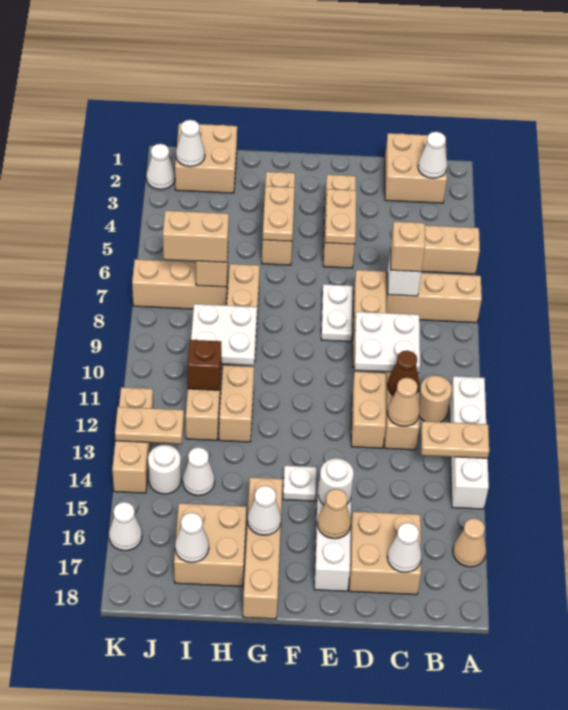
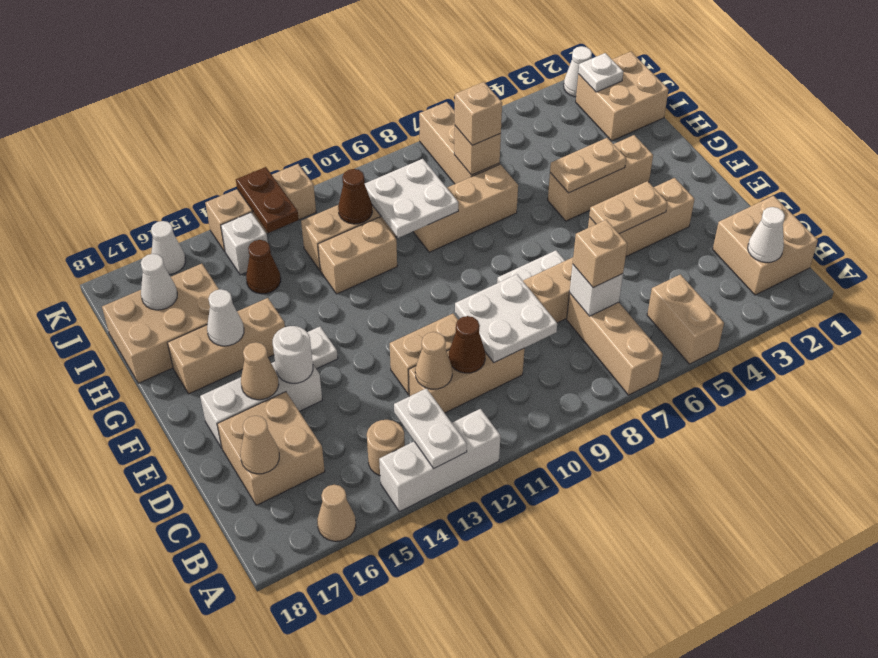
white brick A11:A14 level 1 -> white brick A12:A14 level 1
tan plate A13:B13 level 2 -> white plate A13:B13 level 2
tan round brick B11 level 1 -> tan round brick B14 level 1
white cone C17 level 2 -> tan cone C17 level 2
tan brick G15:G18 level 1 -> tan brick G15:G17 level 1
tan brick H16:I17 level 1 -> tan brick H16:I18 level 1
tan brick I7:J7 level 3 -> tan brick I7 level 3
brown brick I11 level 2 -> brown cone I11 level 2
white cone I14 level 1 -> brown cone I14 level 1
white cone J2 level 2 -> white plate J2 level 2
tan plate J13:K13 level 2 -> brown plate J13:K13 level 2
white round brick J14 level 1 -> white brick J14 level 1

